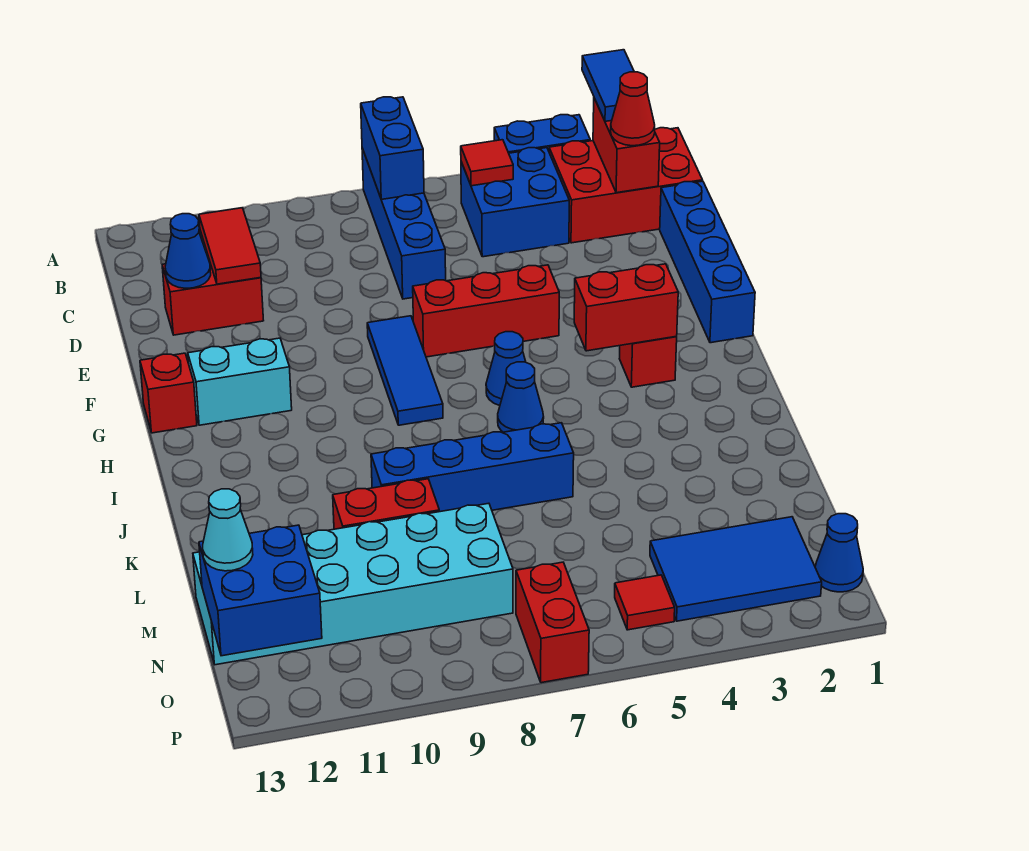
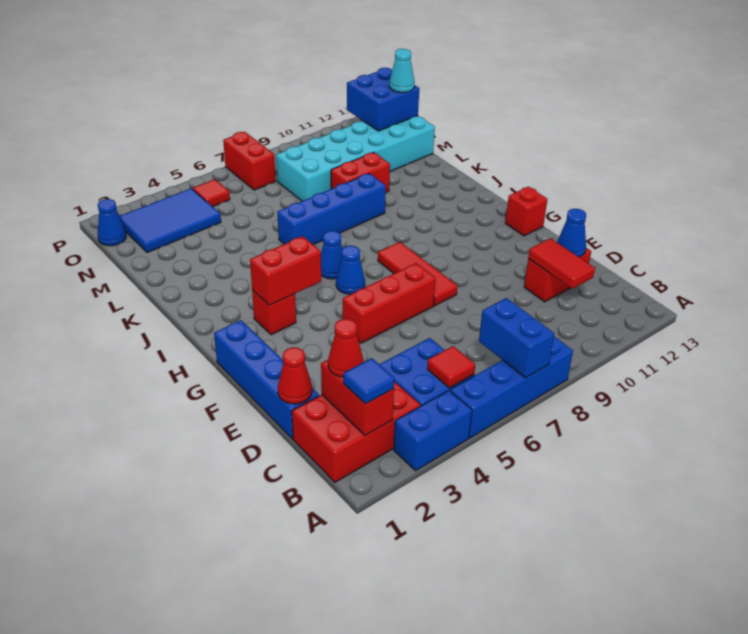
blue tile A2:B2 level 3 -> blue tile B2 level 3
blue brick A7:D7 level 1 -> blue brick A5:A8 level 1
none -> red cone D1 level 2
blue tile F8:H8 level 1 -> red tile F8:H8 level 1
cyan brick G11:G12 level 1 -> none

